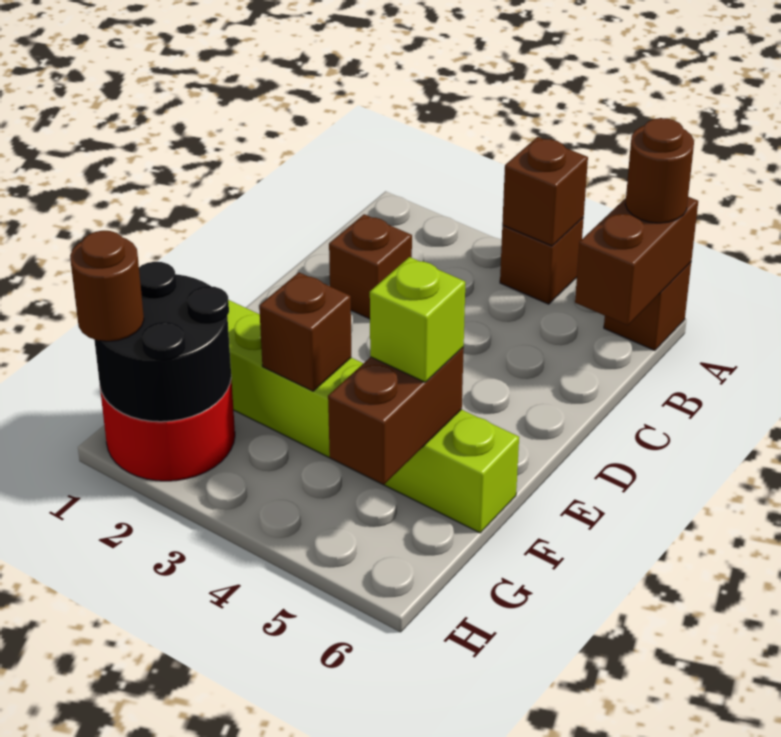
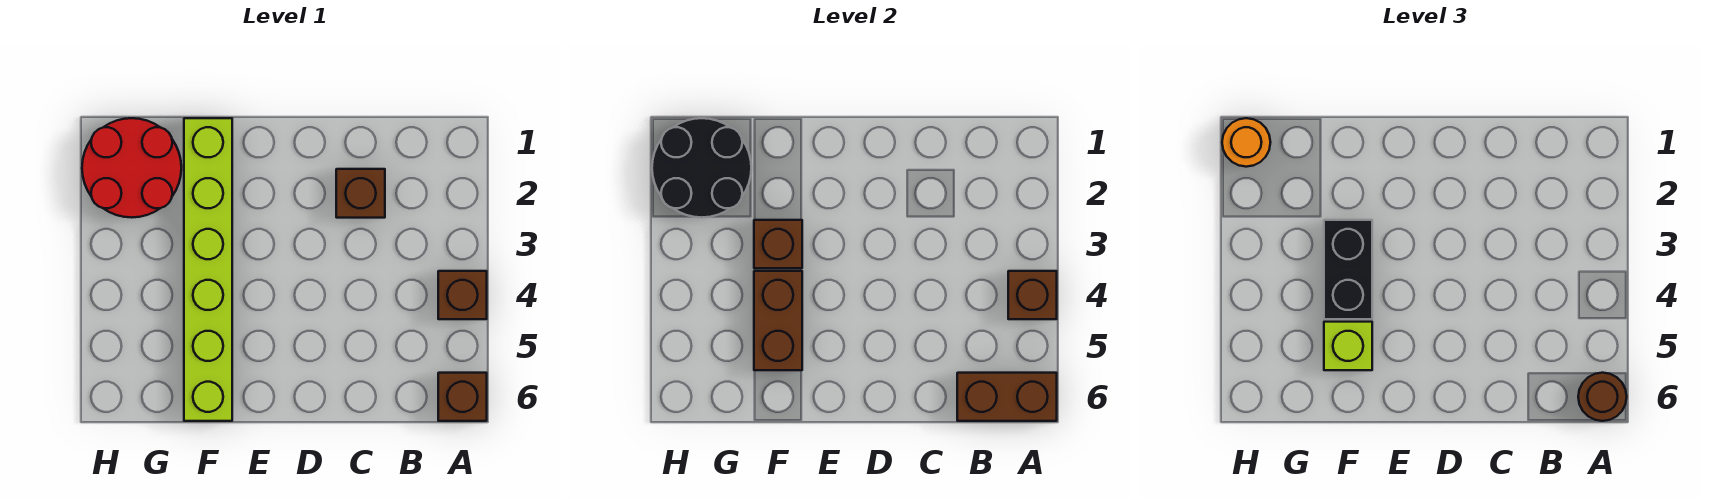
none -> black brick F3:F4 level 3
brown brick F5:G5 level 2 -> brown brick F4:F5 level 2
brown round brick H1 level 3 -> orange round brick H1 level 3

